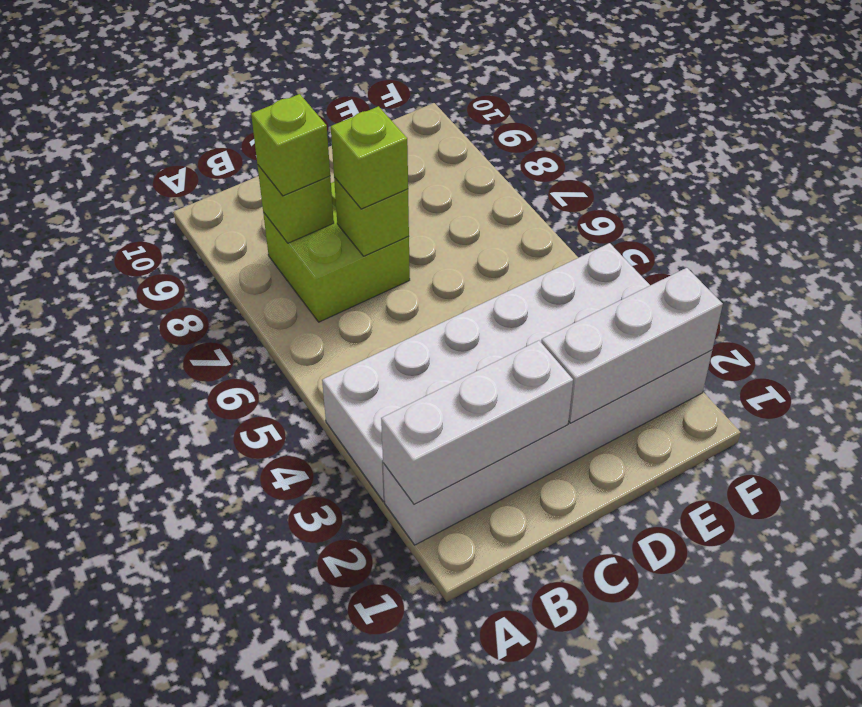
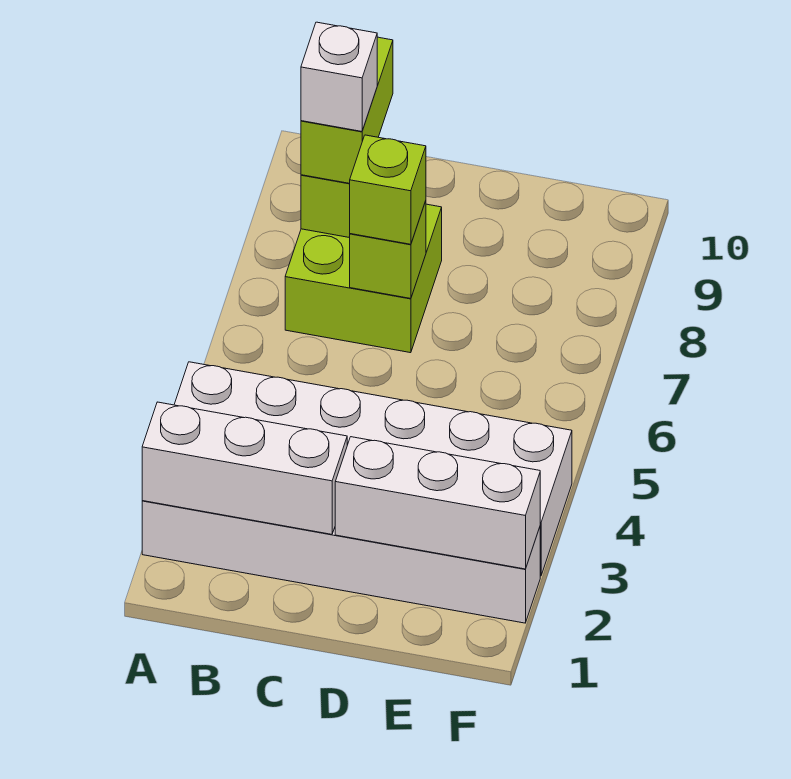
lime brick B8 level 3 -> lime brick B8:B9 level 3
none -> white brick B8 level 4

